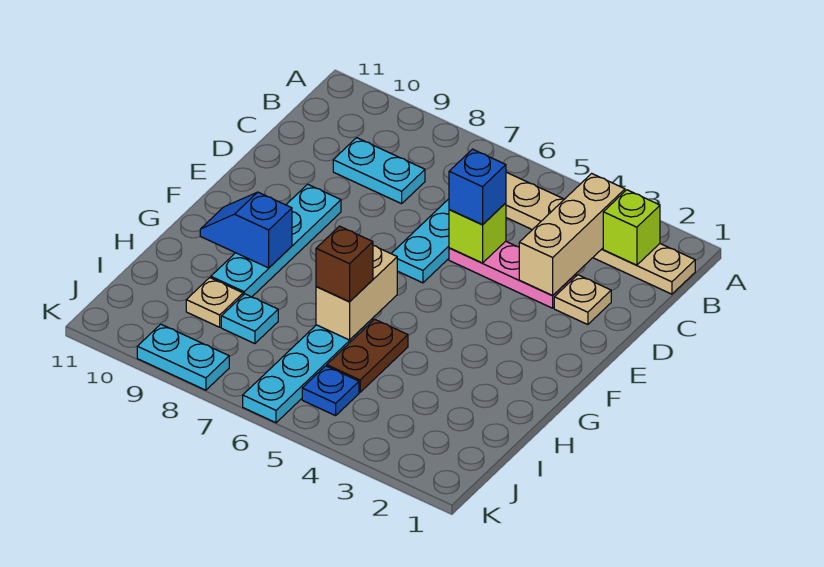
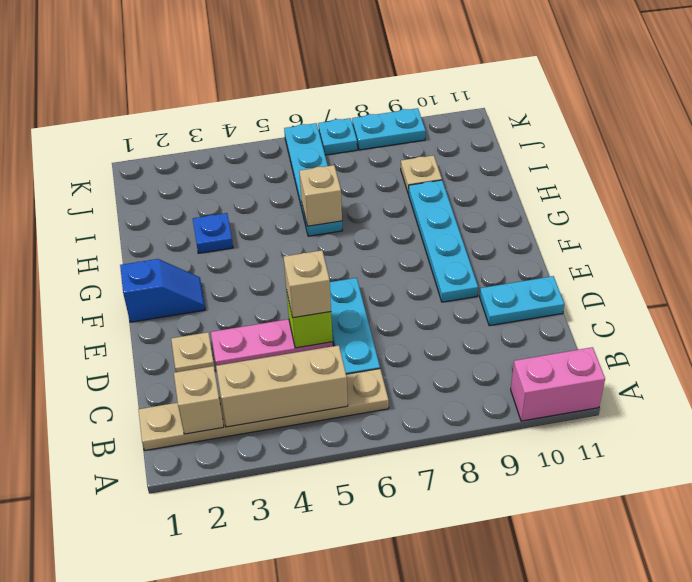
none -> pink brick A10:A11 level 1
lime brick B2 level 2 -> tan brick B2 level 2
tan brick B3:D3 level 2 -> tan brick B3:B5 level 2
cyan plate C8:C9 level 1 -> cyan plate D10:D11 level 1
blue brick D5 level 3 -> tan brick D5 level 3
tan brick G6:H6 level 2 -> tan brick H6 level 2
blue slope G9:G10 level 2 top 9 -> blue slope F1:F2 level 1 top 1
brown plate H5:I5 level 1 -> none
brown brick H6 level 3 -> none
cyan plate I8 level 1 -> cyan plate K7 level 1
blue plate J5 level 1 -> blue plate H3 level 1

